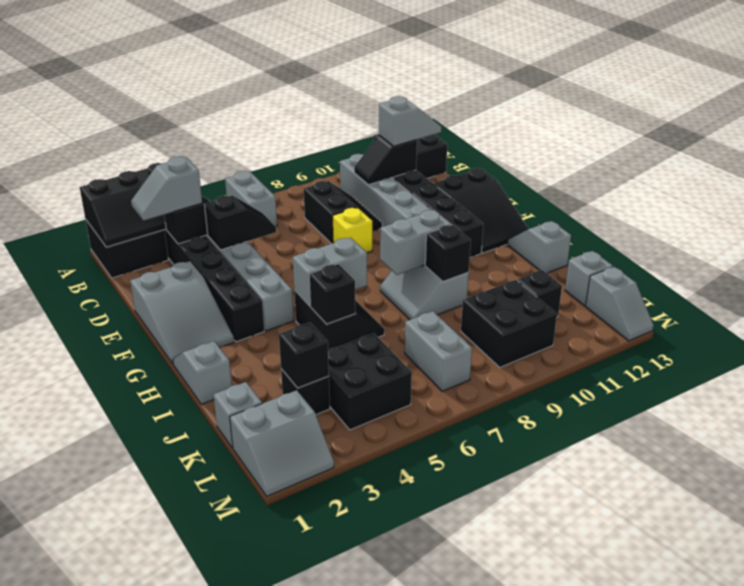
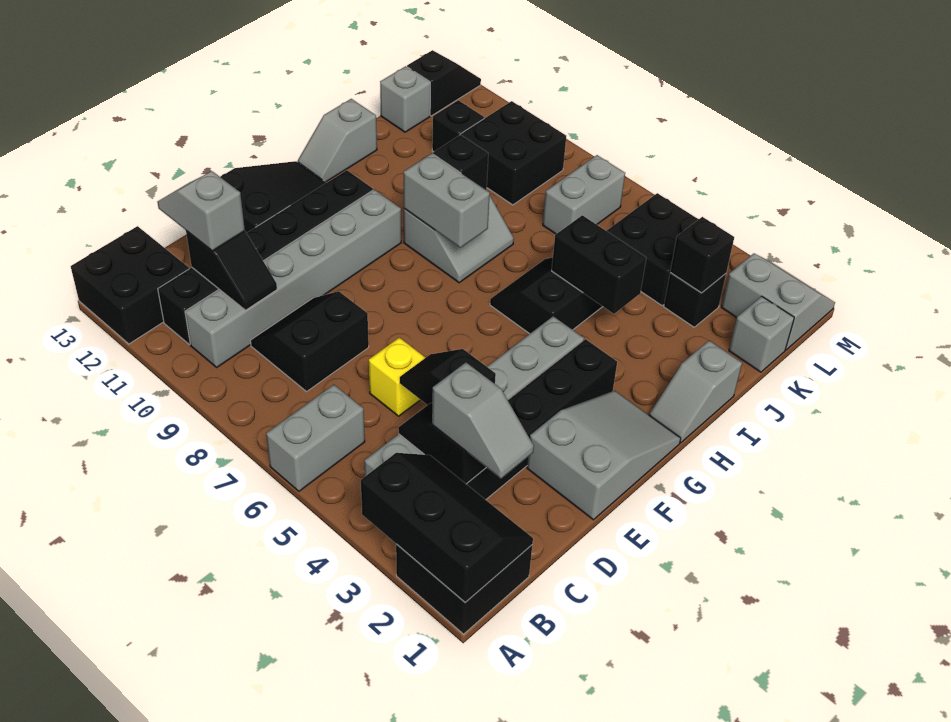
yellow brick E8 level 1 -> yellow brick D6 level 1
grey brick H5:H6 level 2 -> none
black brick I5 level 2 -> black brick I4:I5 level 2
grey slope L13:M13 level 1 top L -> black slope L13:M13 level 1 top L

